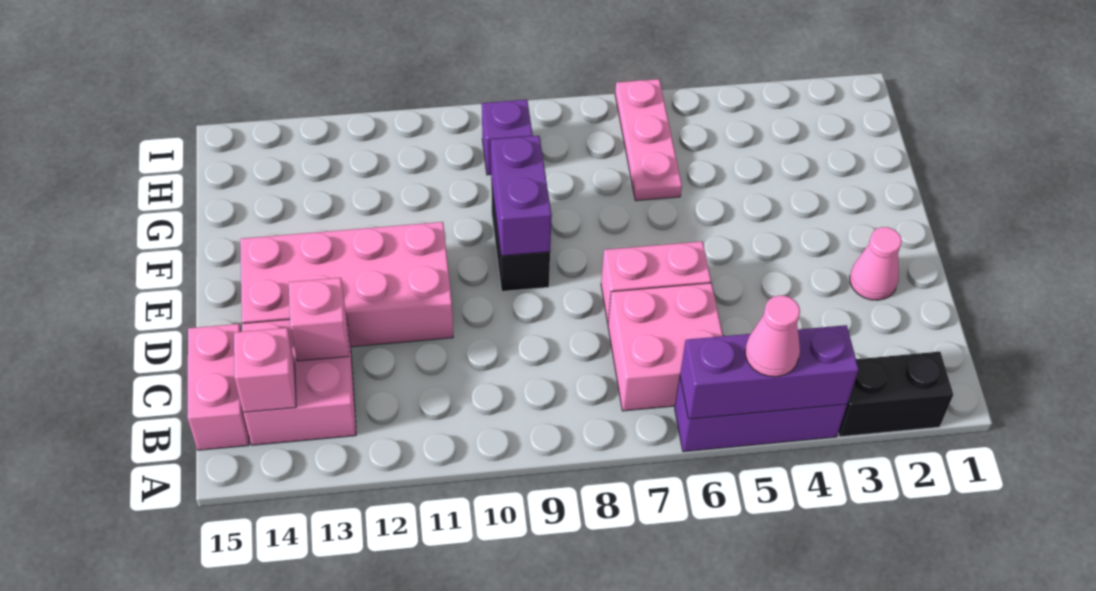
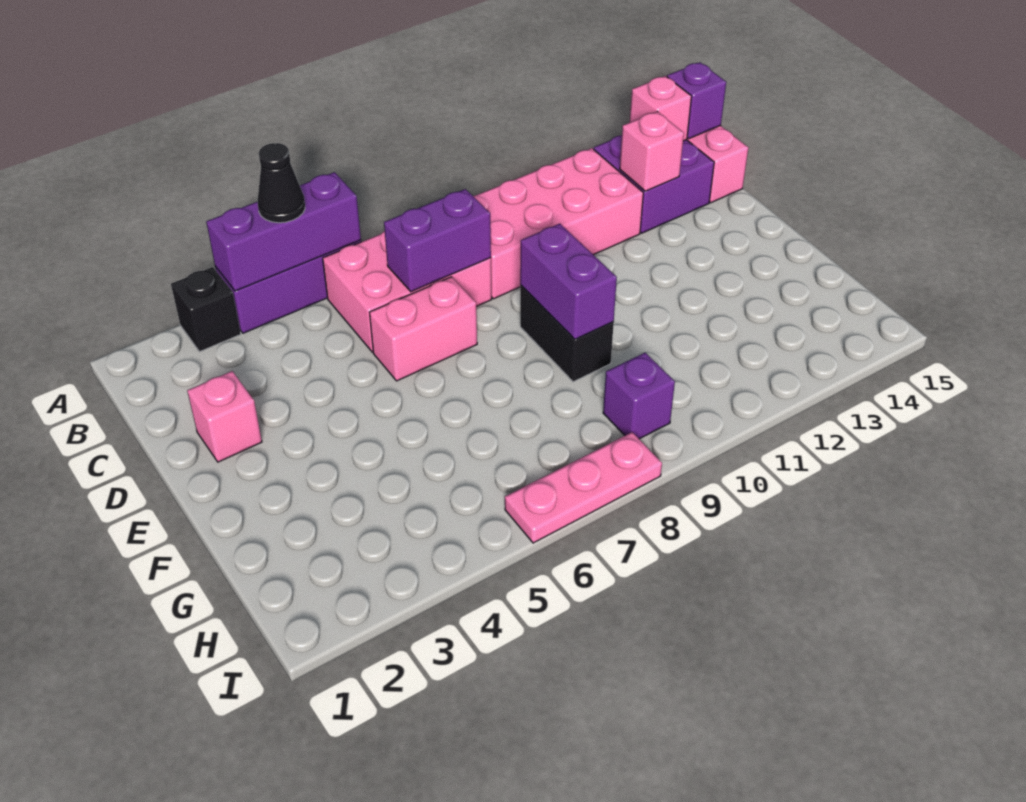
black brick A2:A3 level 1 -> black brick A3 level 1
pink cone A5 level 3 -> black cone A5 level 3
pink brick B6:C7 level 1 -> pink brick B6:C8 level 1
pink brick B13:C14 level 1 -> purple brick B13:C14 level 1
none -> purple brick B15 level 2
none -> purple brick C7:C8 level 2
pink cone D2 level 1 -> pink brick D2 level 1
pink brick D11:E14 level 1 -> pink brick B9:C12 level 1
pink plate G6:I6 level 1 -> pink plate I6:I8 level 1

